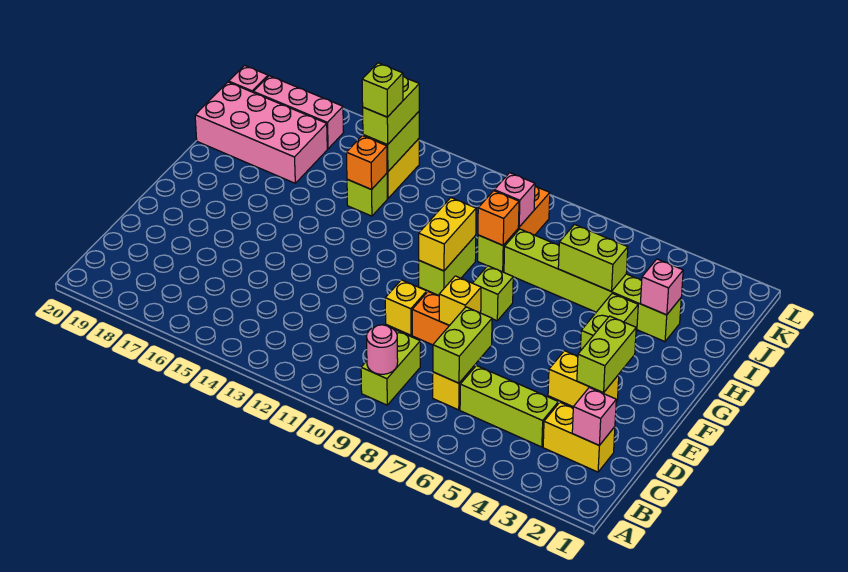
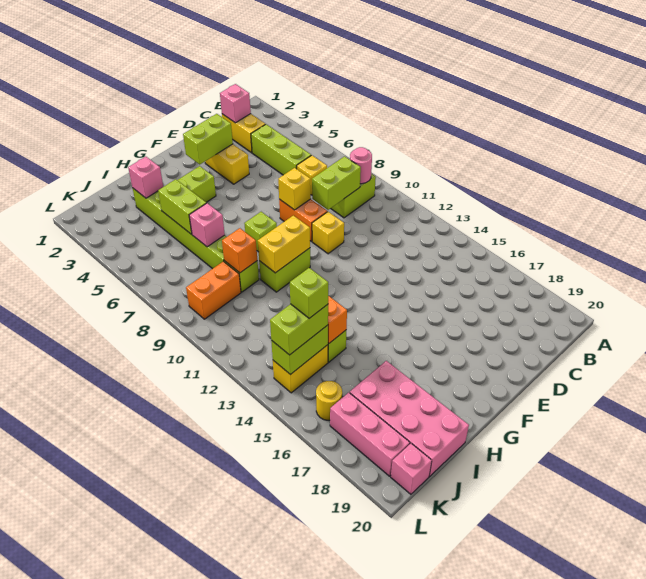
lime brick C7:D7 level 2 -> lime brick C9:D9 level 2
pink brick J9 level 2 -> pink brick I7 level 2
none -> yellow round brick K16 level 1

